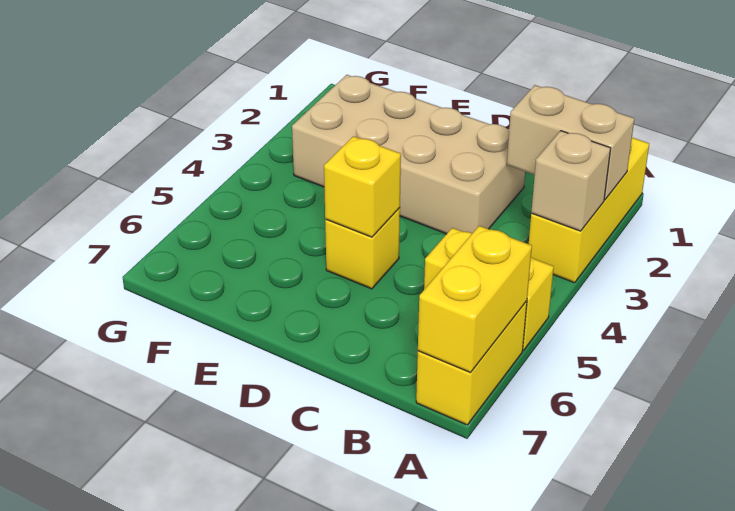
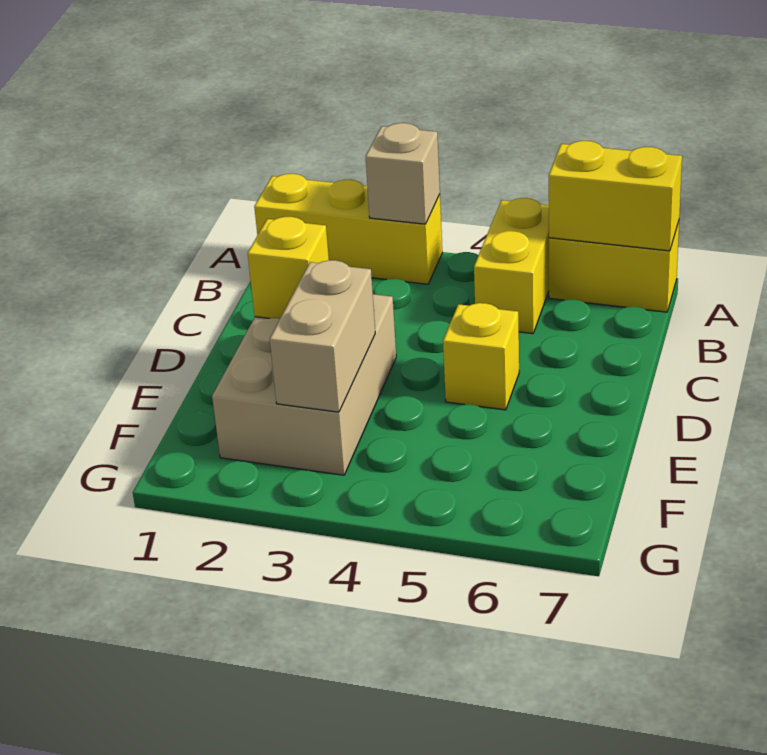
tan brick A2:B2 level 2 -> tan brick E3:F3 level 2
tan brick C2:F3 level 1 -> tan brick D2:F3 level 1
yellow brick D5 level 2 -> yellow brick D2 level 2

